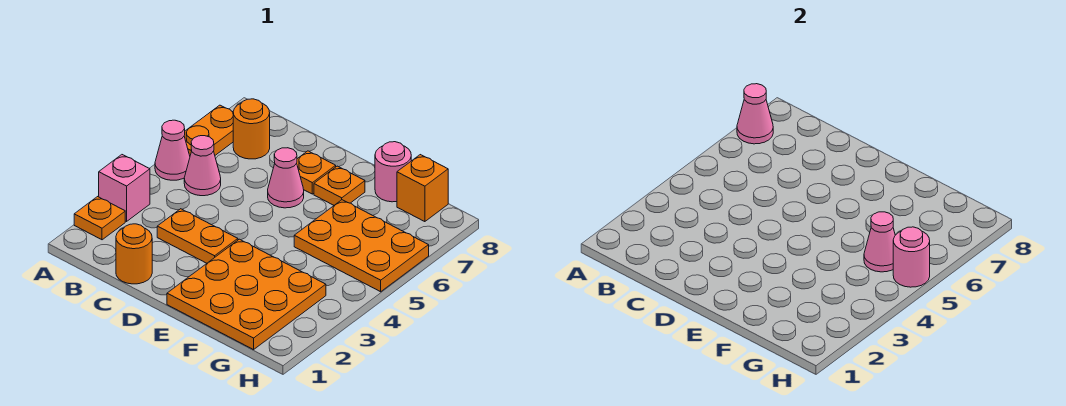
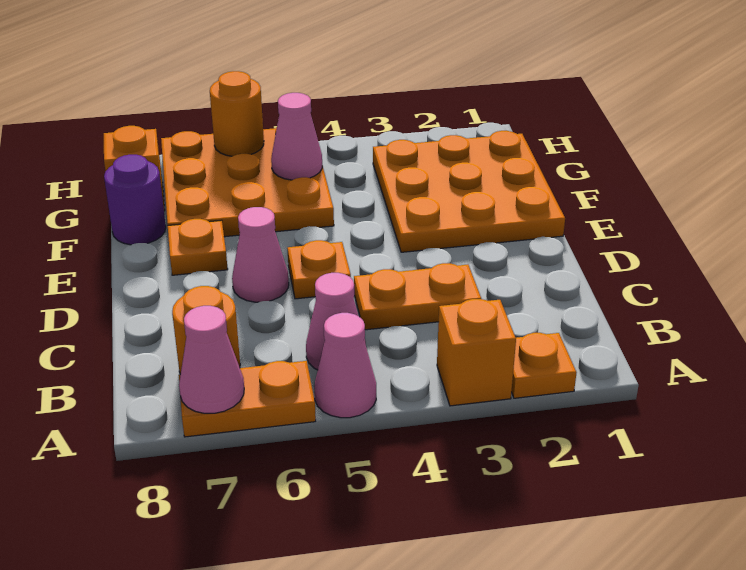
pink brick A3 level 1 -> orange brick A3 level 1
orange round brick C1 level 1 -> orange round brick H6 level 2
orange plate C3:D3 level 1 -> orange plate C3:C4 level 1
orange plate D7 level 1 -> orange plate D5 level 1
orange plate F5:H6 level 1 -> orange plate F5:H7 level 1
pink round brick F8 level 1 -> purple round brick F8 level 1
pink round brick H5 level 2 -> none

